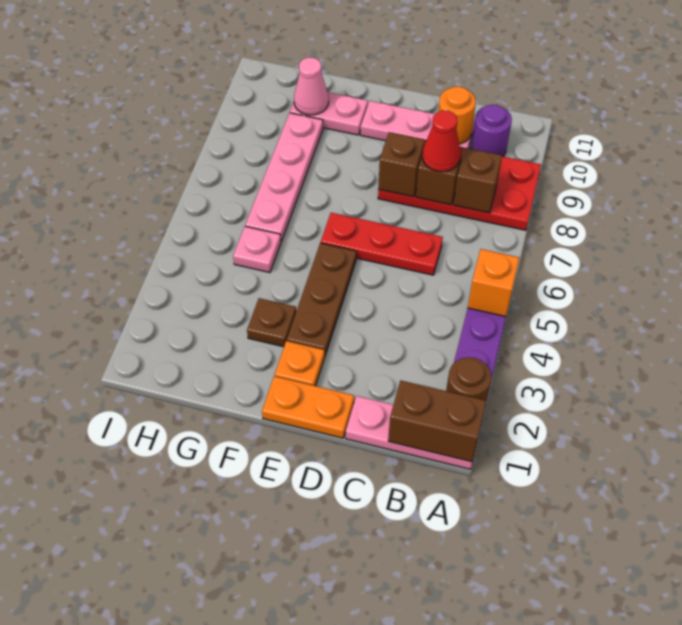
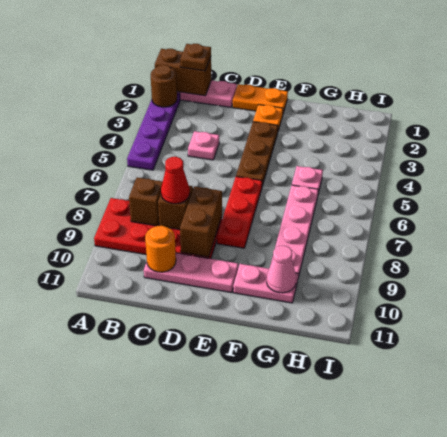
orange brick A5 level 2 -> none
purple round brick B10 level 1 -> none
none -> pink plate C4 level 1
red plate C6:E6 level 1 -> red plate E6:E8 level 1
brown brick D8 level 2 -> brown brick D8:D9 level 2
brown plate F3 level 1 -> brown plate B1 level 3

